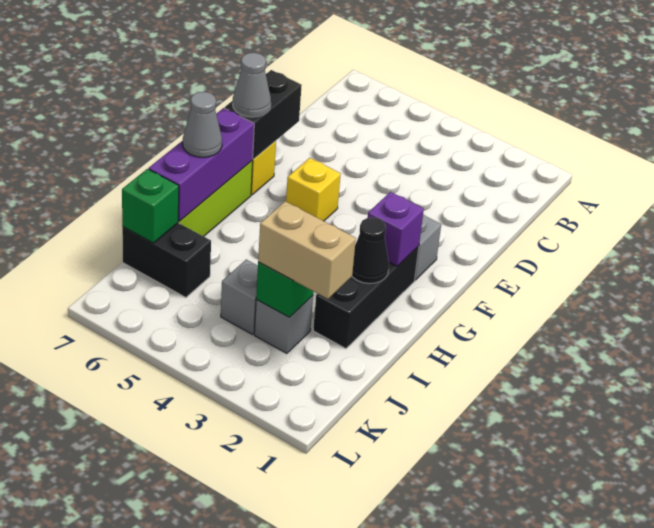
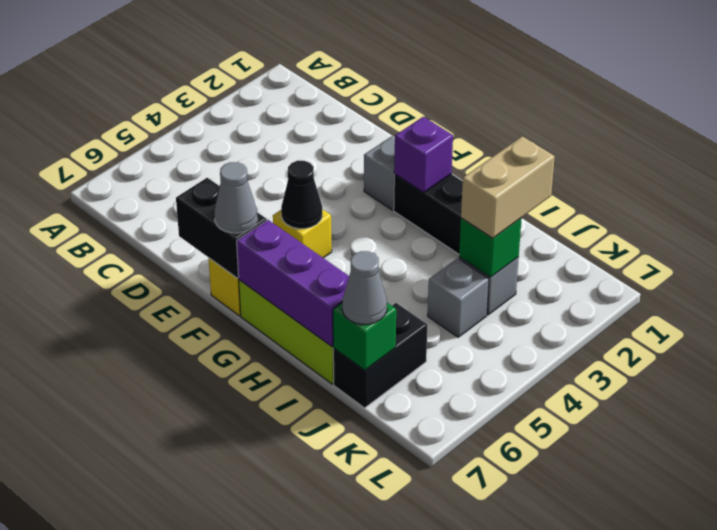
black cone H2 level 2 -> black cone F5 level 2
grey cone H7 level 3 -> grey cone J7 level 3

